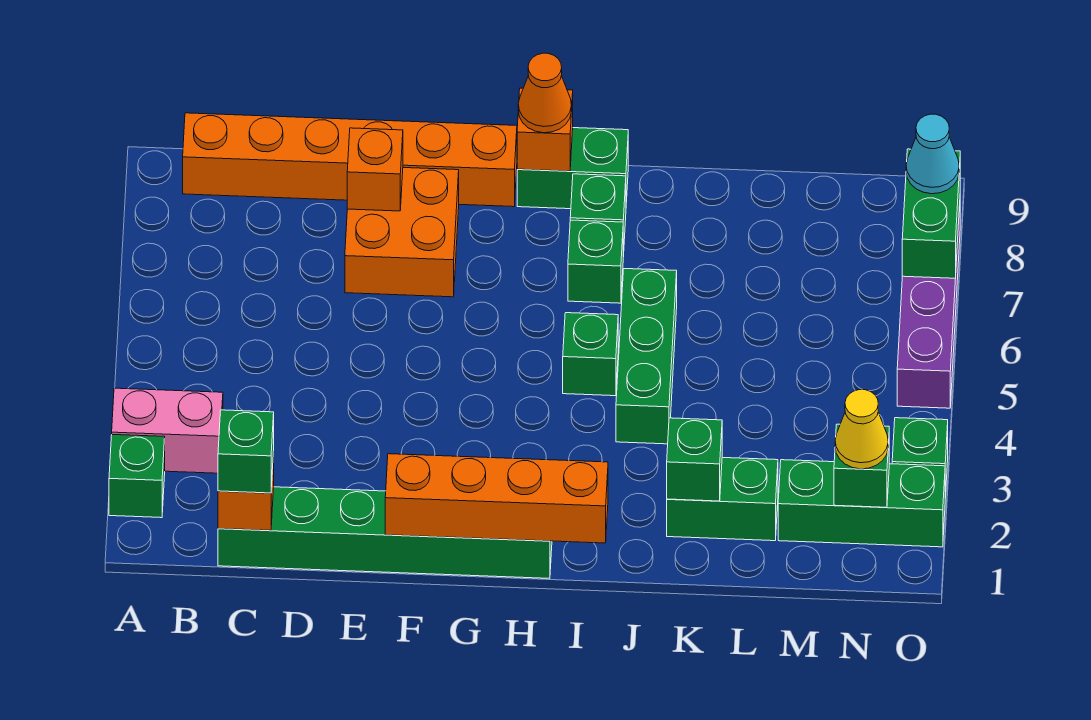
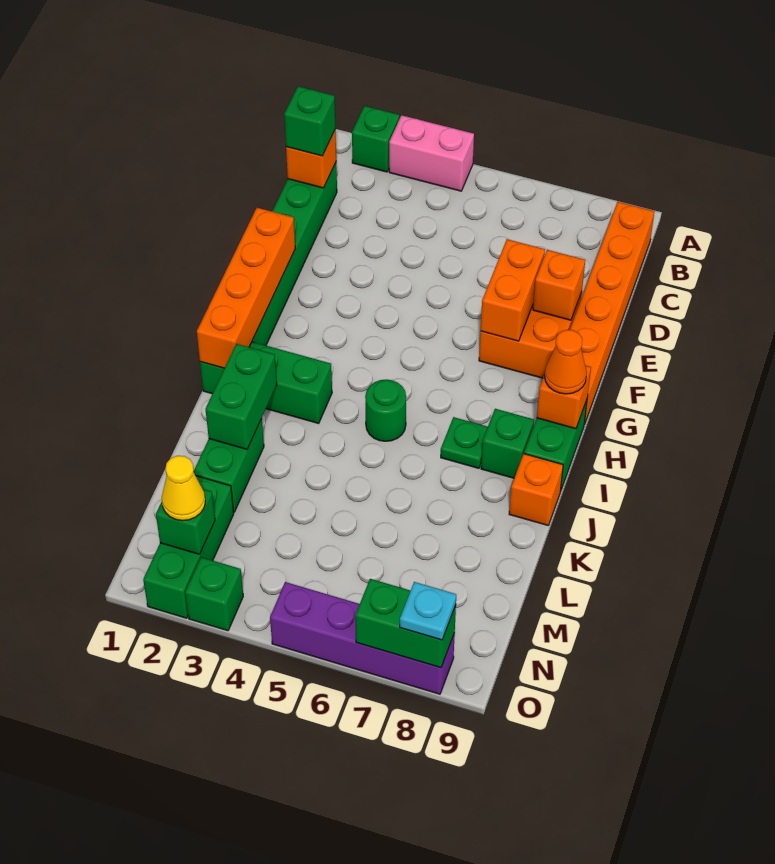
pink brick A3:B3 level 1 -> pink brick A3:A4 level 1
none -> orange brick E7:F7 level 2
green brick I5 level 1 -> green round brick I5 level 1
green brick I7 level 1 -> green plate I7 level 1
green brick J4:J6 level 1 -> green brick I1:I3 level 1
none -> orange brick J9 level 1
green brick K2 level 2 -> green brick J2:K2 level 2
cyan cone O8 level 3 -> cyan plate O8 level 3

